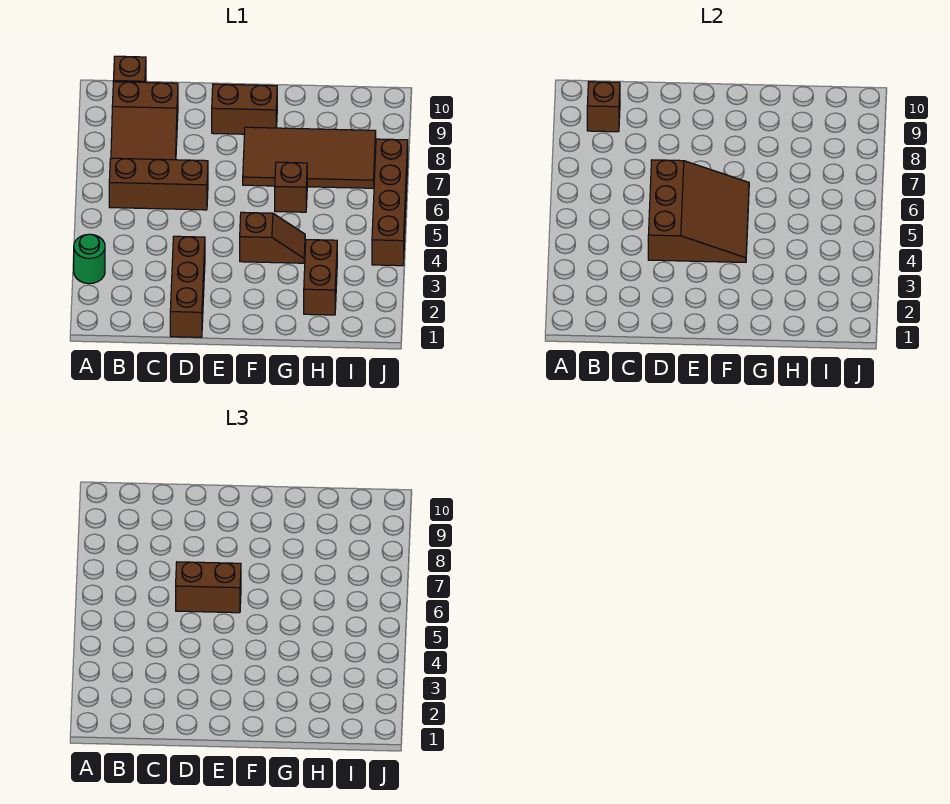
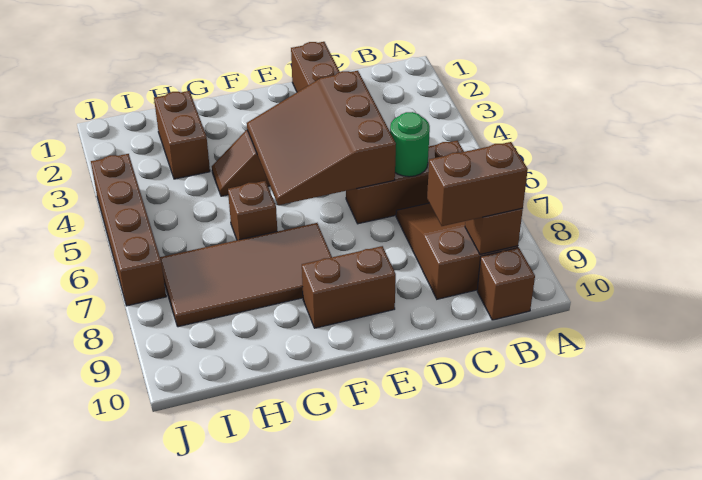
green round brick A3 level 1 -> green round brick C6 level 2
brown brick D6:E6 level 3 -> brown brick B9:C9 level 3

